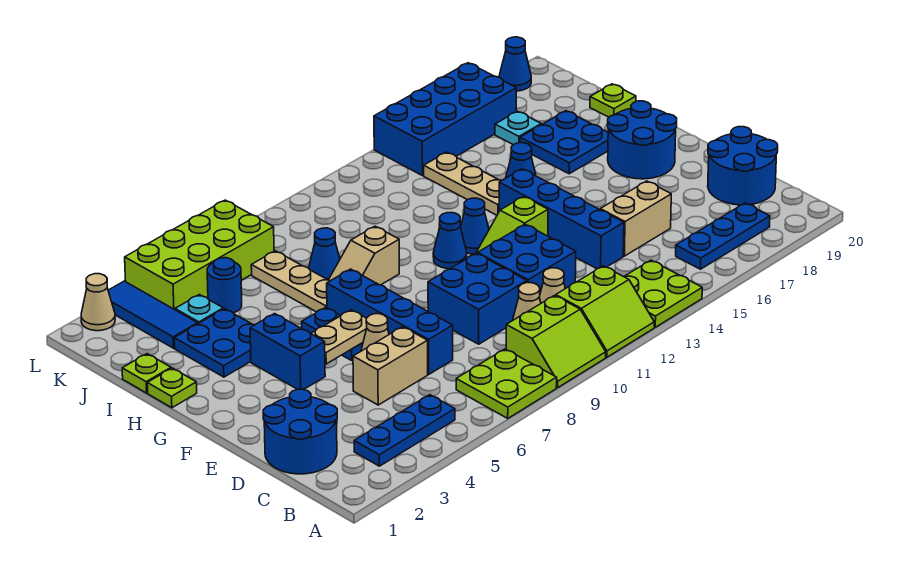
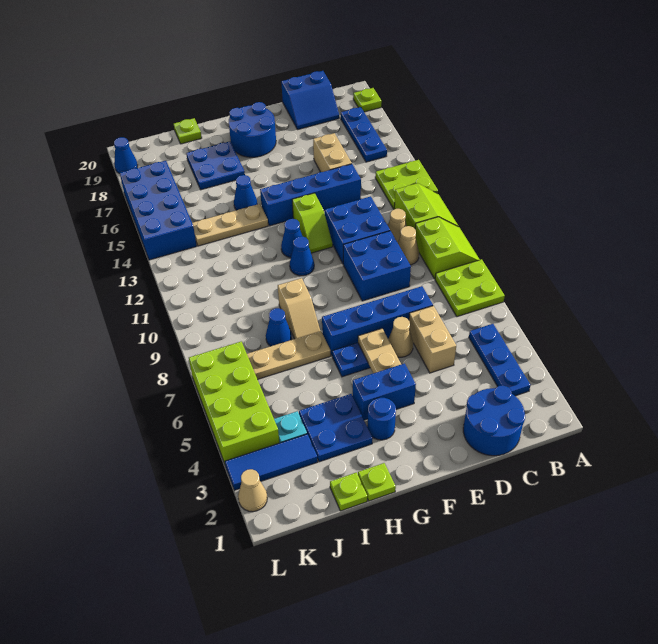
none -> lime plate A19 level 1
blue round brick C19:D20 level 1 -> blue slope C19:D20 level 1 top 20
blue round brick J5 level 1 -> blue round brick G3 level 1
cyan plate J17 level 1 -> none

